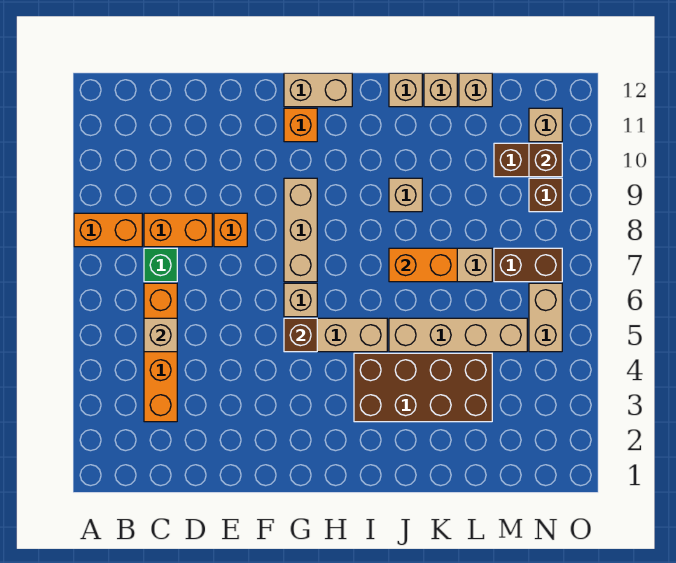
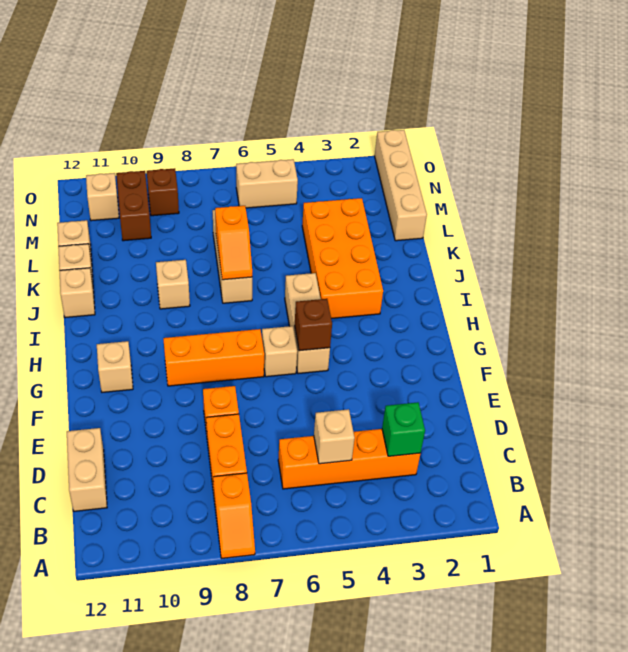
orange brick A8:B8 level 1 -> orange slope A8:B8 level 1 top B
green brick C7 level 1 -> green brick C3 level 2
tan brick G7:G9 level 1 -> orange brick G7:G9 level 1
orange brick G11 level 1 -> tan brick G11 level 1
tan brick G12:H12 level 1 -> tan brick C12:D12 level 1
brown brick I3:L4 level 1 -> orange brick I3:L4 level 1
tan brick J5:M5 level 1 -> tan brick L1:O1 level 1
orange brick J7:K7 level 2 -> orange slope J7:K7 level 2 top K
brown brick M7:N7 level 1 -> none
brown brick N10 level 2 -> none

